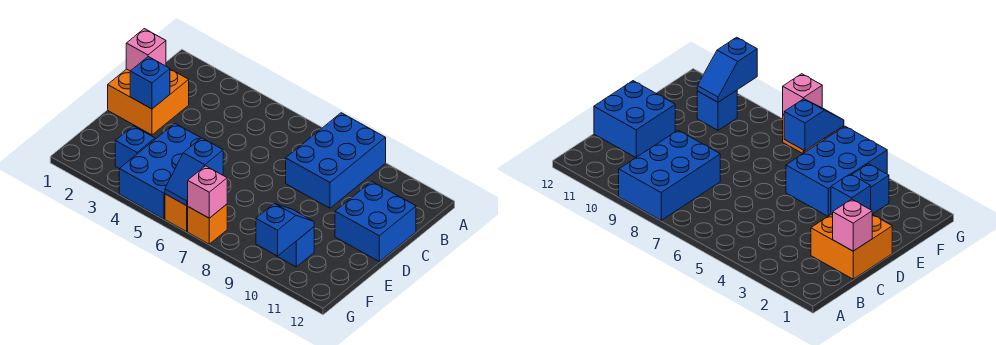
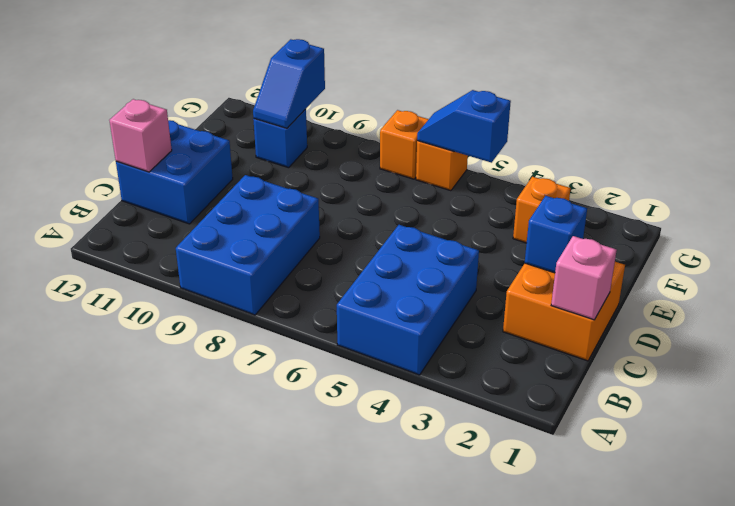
blue brick E4:G5 level 1 -> blue brick A4:C5 level 1
blue brick F3 level 1 -> orange brick F3 level 1
blue slope F6:G6 level 2 top F -> blue slope G5:G6 level 2 top 5
pink brick G7 level 2 -> pink brick C12 level 2

